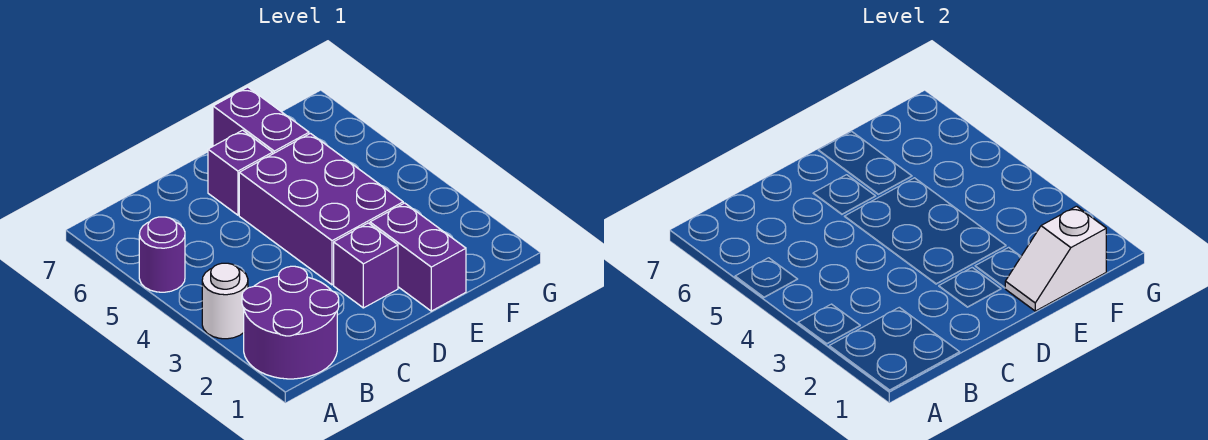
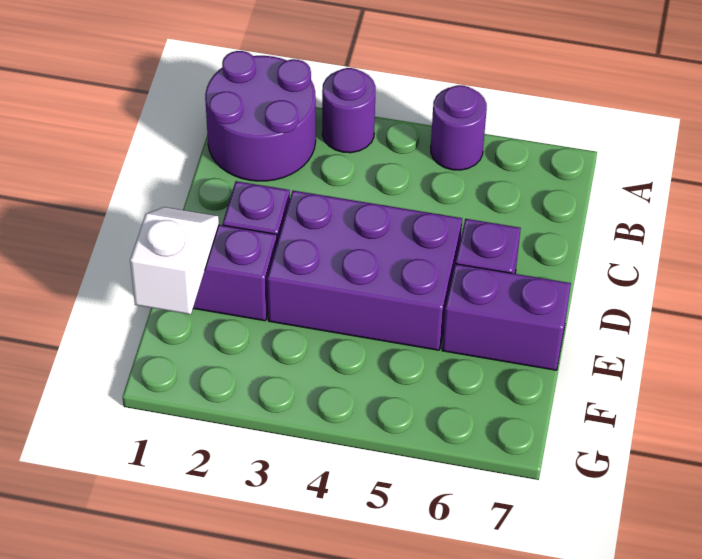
white round brick A3 level 1 -> purple round brick A3 level 1

